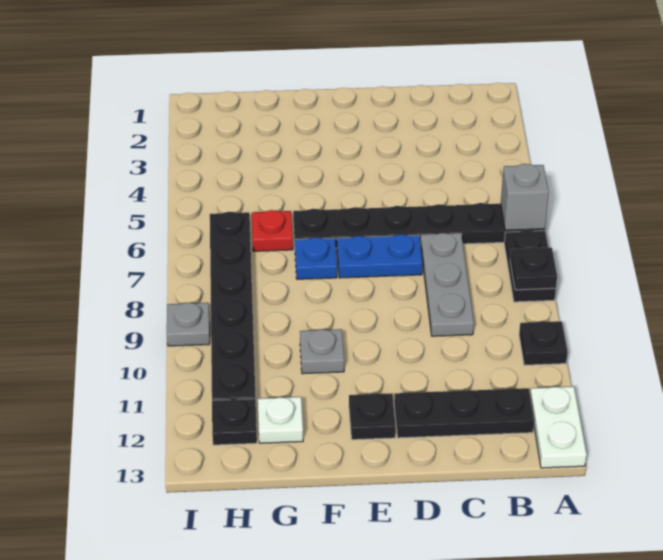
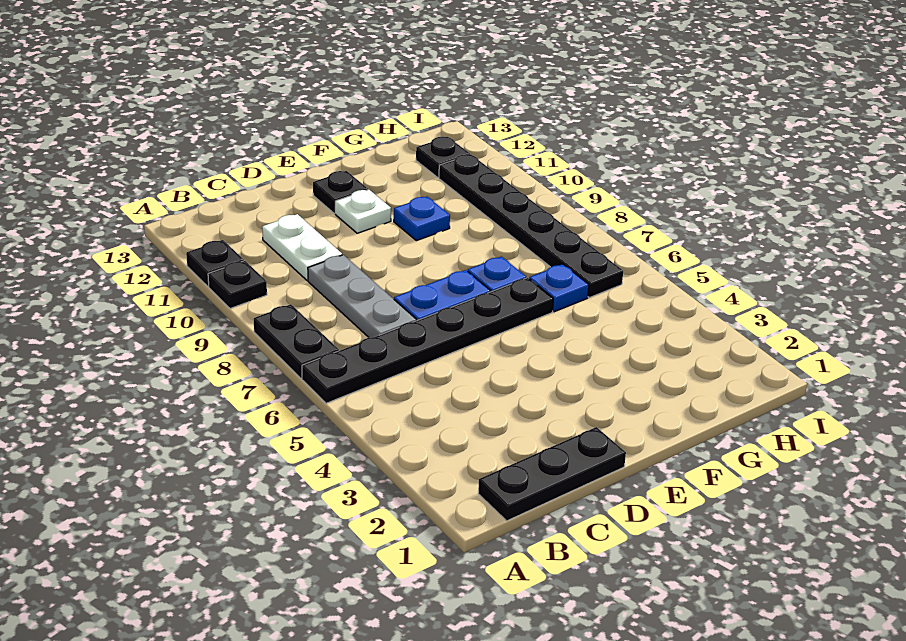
grey brick A6 level 2 -> none
black plate A8 level 2 -> black plate A11 level 1
white plate A12:A13 level 1 -> white plate C10:C11 level 1
black plate B12:D12 level 1 -> black plate B1:D1 level 1
grey plate F10 level 1 -> blue plate F10 level 1
red plate G6 level 1 -> blue plate G6 level 1
white plate G12 level 1 -> white plate E11 level 1
grey plate I9 level 1 -> none

